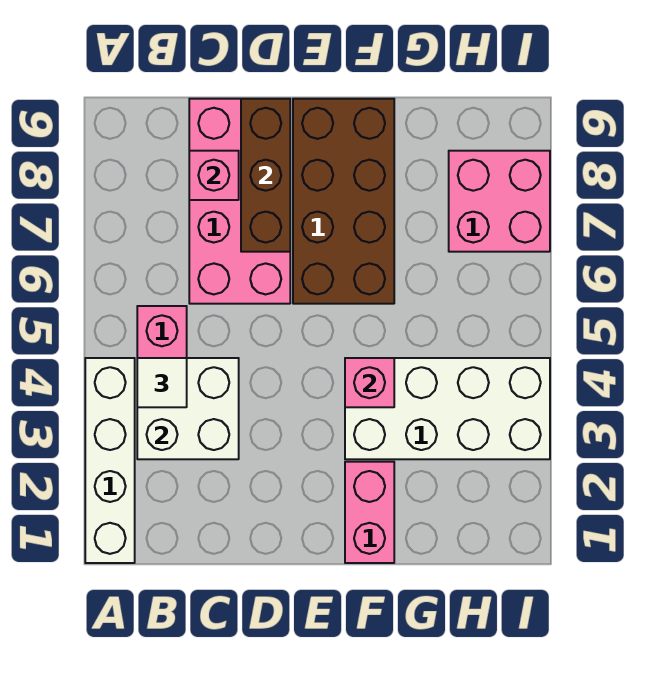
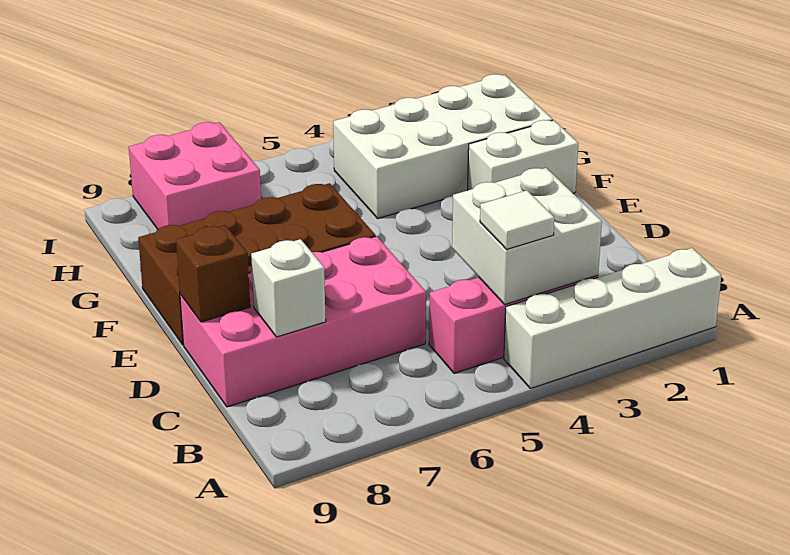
pink brick C8 level 2 -> white brick C8 level 2
brown brick D7:D9 level 2 -> brown brick D9 level 2
pink brick F1:F2 level 1 -> white brick F1:F2 level 1
white brick F3:I4 level 1 -> white brick G1:H4 level 1
pink brick F4 level 2 -> none

